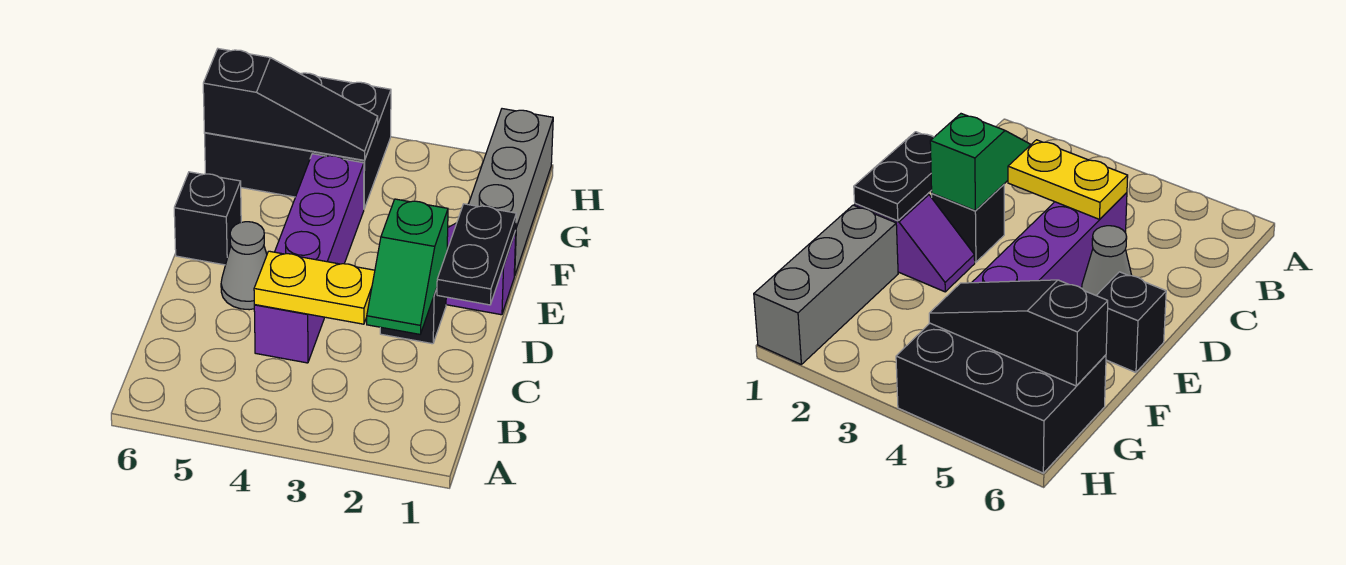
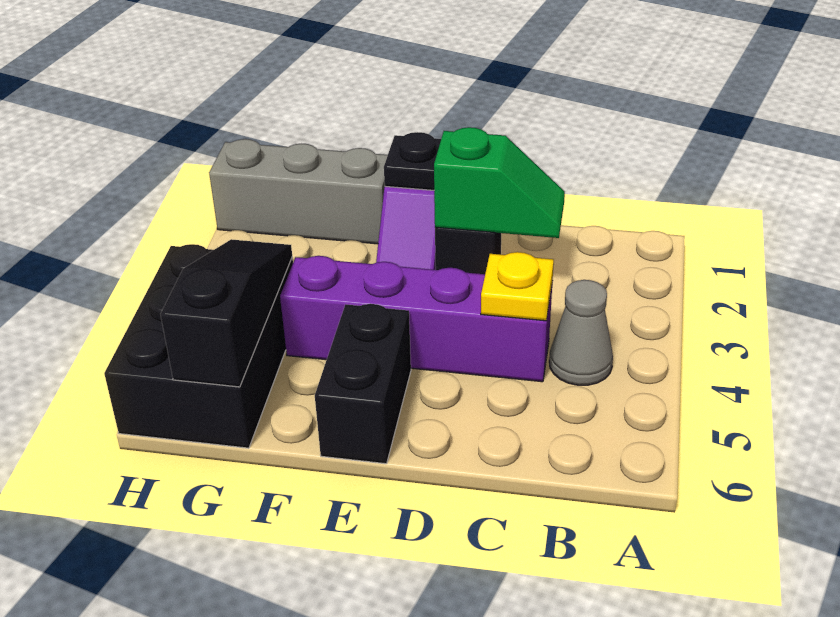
yellow plate C3:C4 level 2 -> yellow plate C4 level 2
grey cone D5 level 1 -> grey cone B4 level 1
black brick E6 level 1 -> black brick E5:E6 level 1

